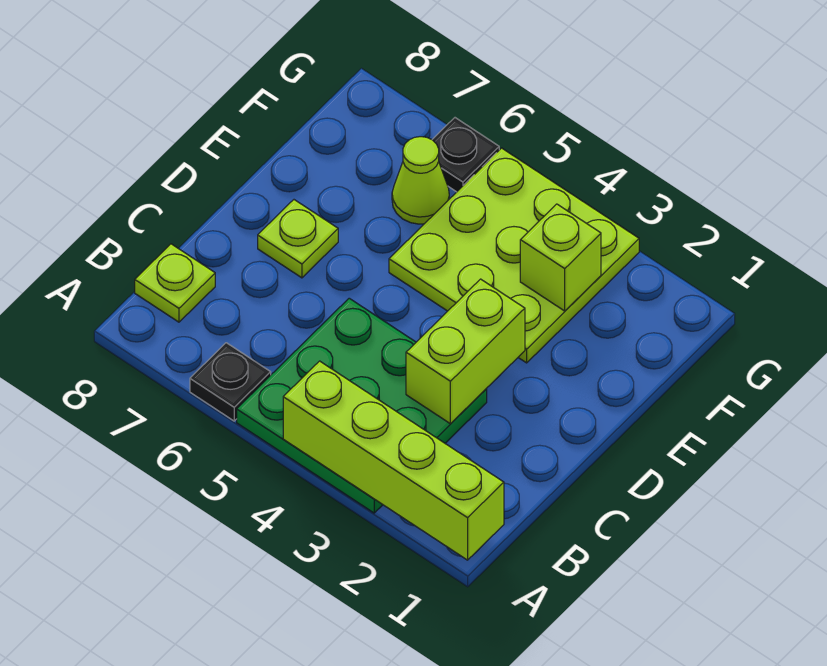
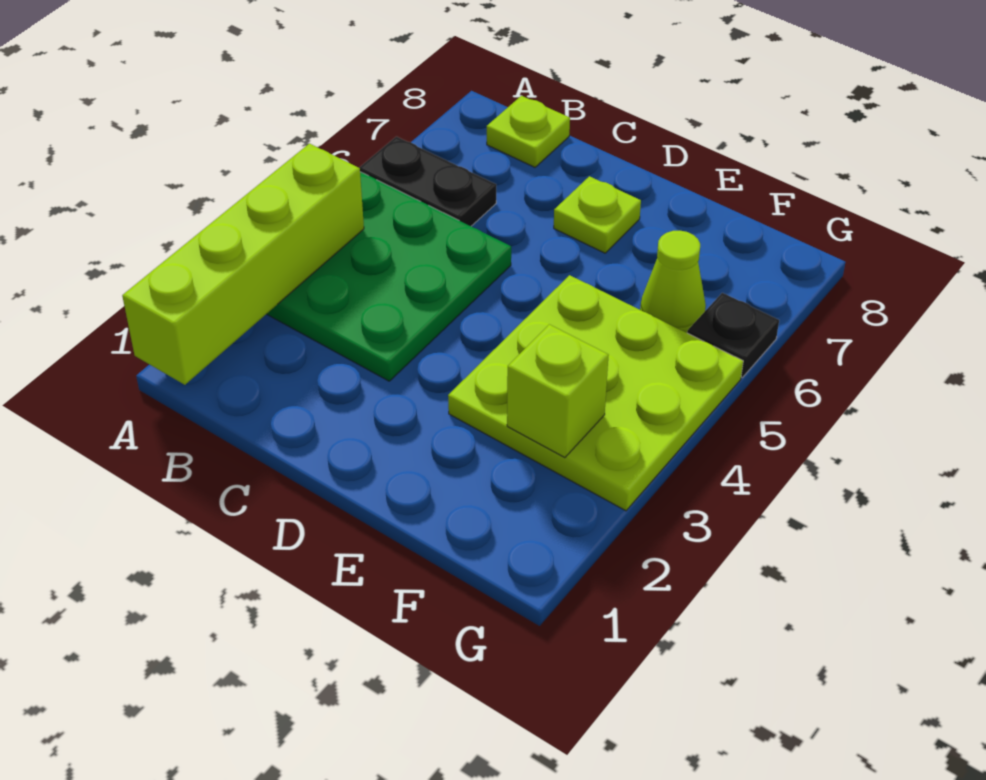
black plate A6 level 1 -> black plate A6:B6 level 1
lime brick C3:D3 level 2 -> none

